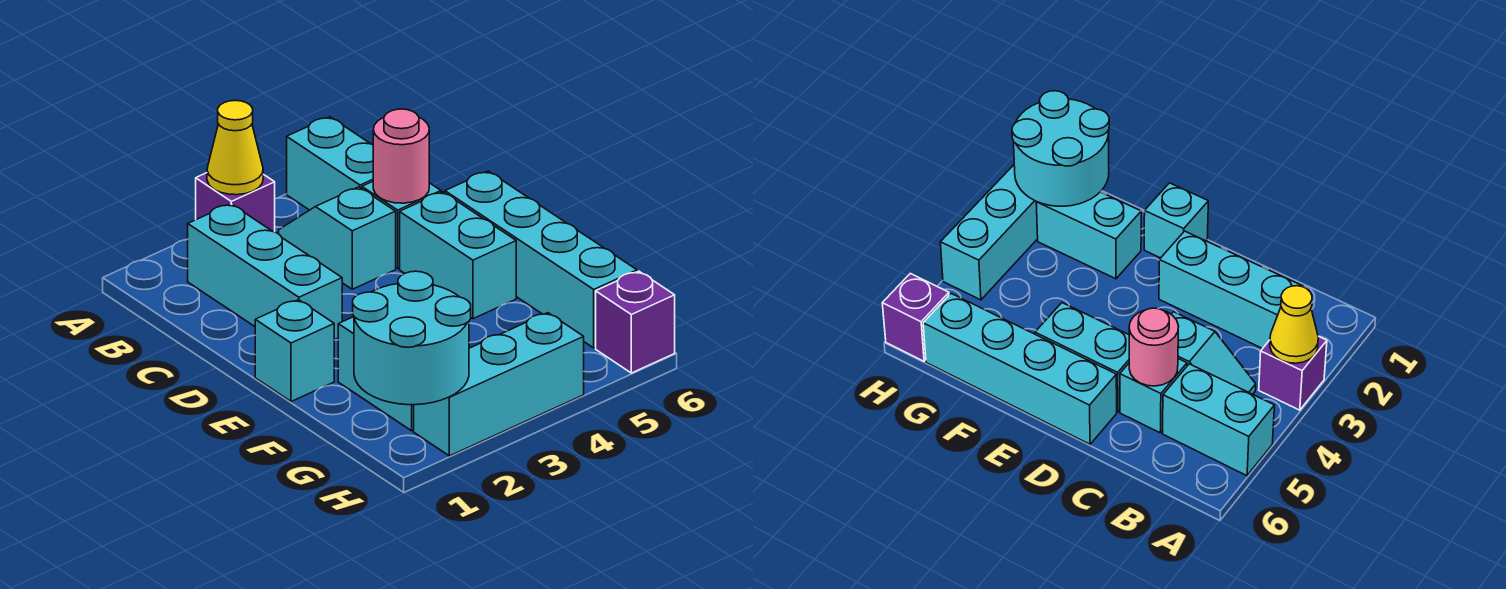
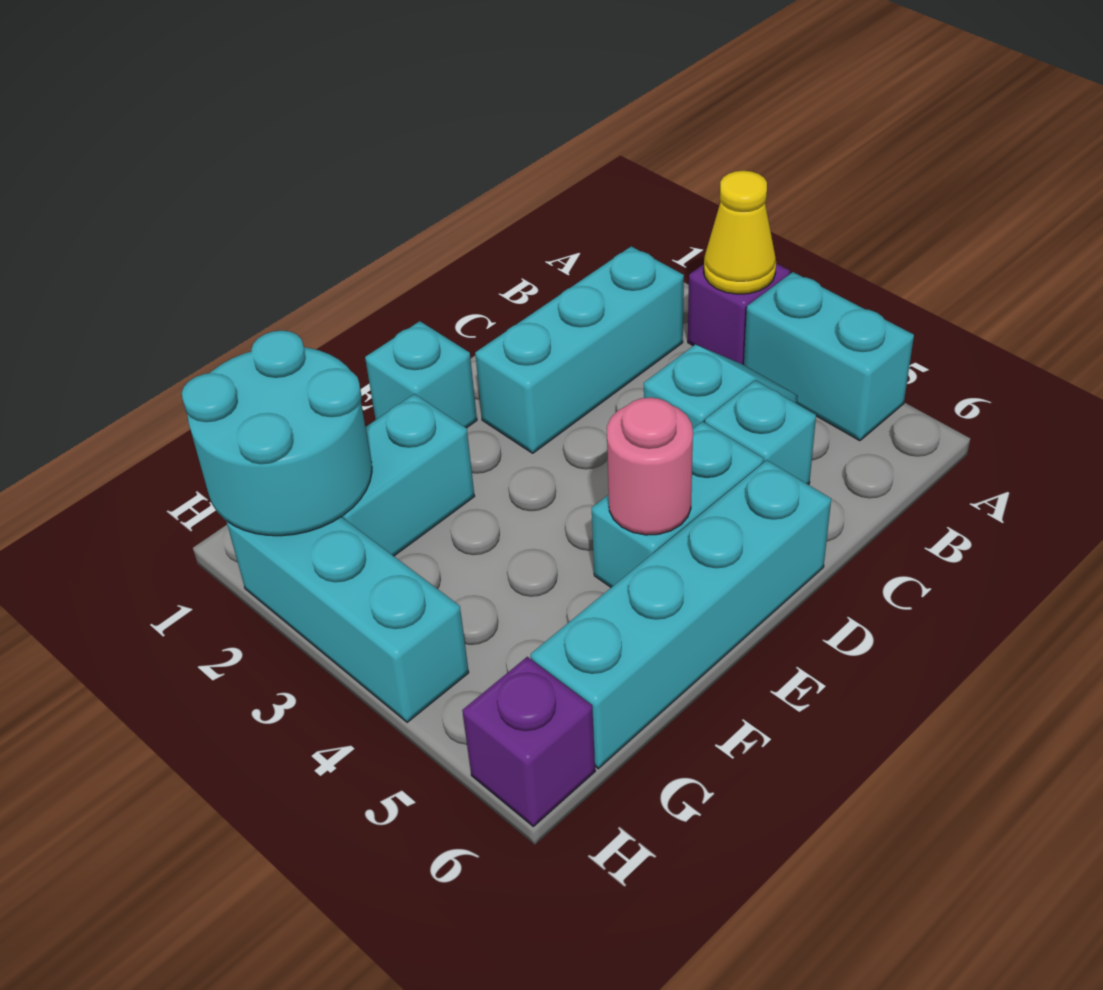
cyan brick A5:B5 level 1 -> cyan brick A4:A5 level 1
pink round brick C5 level 2 -> pink round brick E5 level 2

